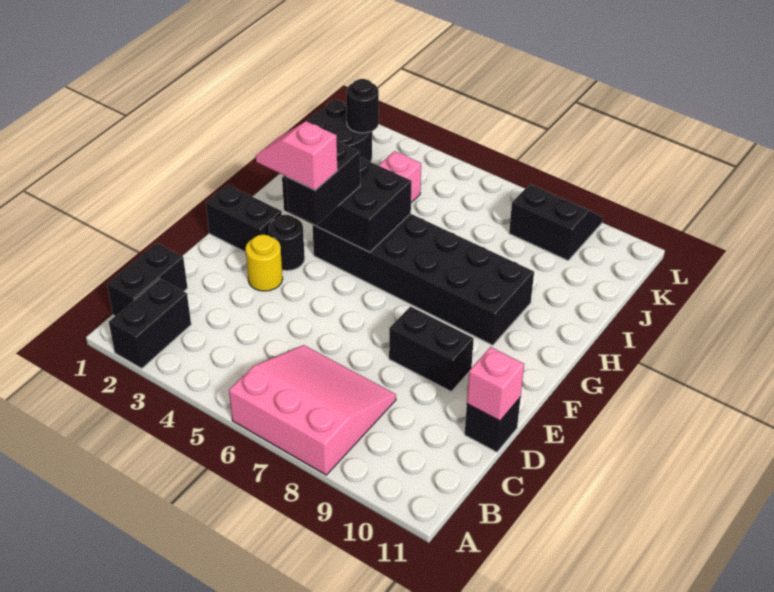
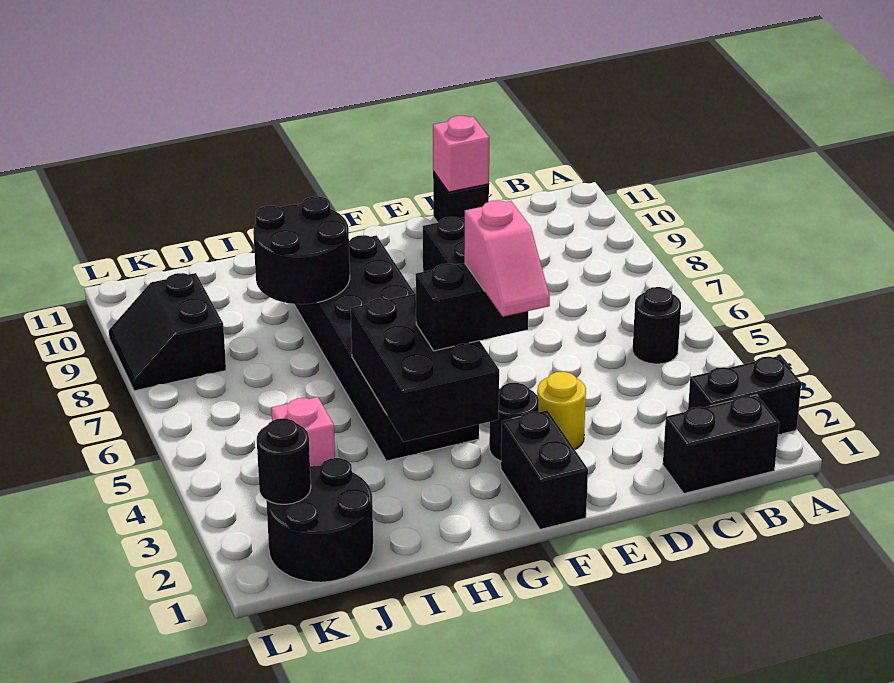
pink slope A6:C8 level 1 top A -> none
none -> black round brick B5 level 1
none -> black round brick H8:I9 level 2

